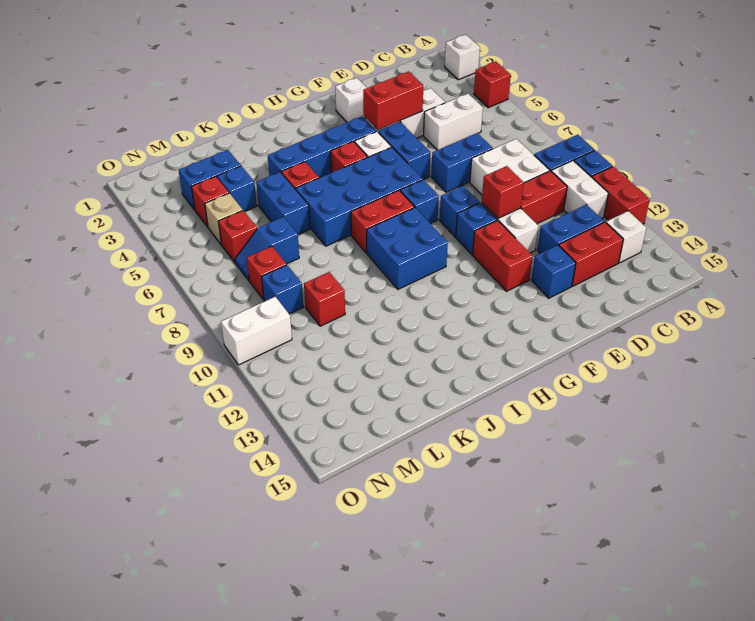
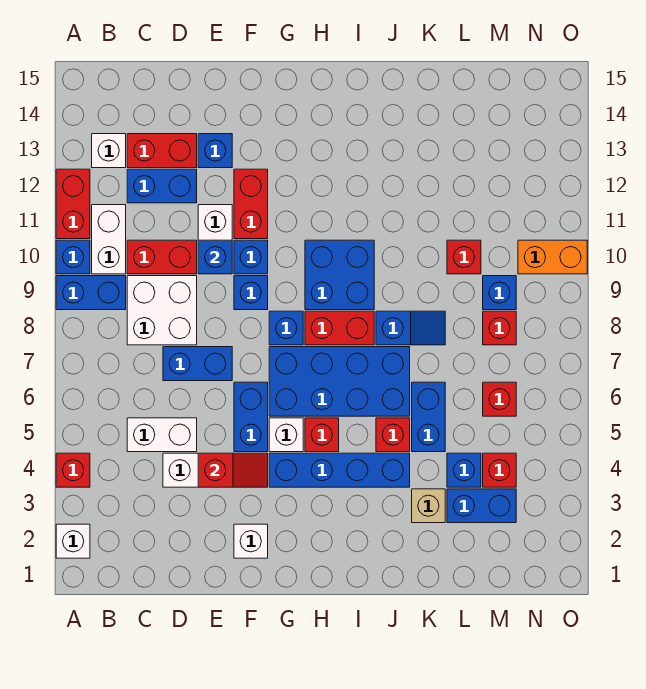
red brick E4:F4 level 2 -> red slope E4:F4 level 2 top E
red brick E10 level 2 -> blue brick E10 level 2
blue slope L7:M7 level 1 top L -> blue slope J8:K8 level 1 top J
tan brick M5 level 1 -> tan brick K3 level 1
white brick N10:O10 level 1 -> orange brick N10:O10 level 1

